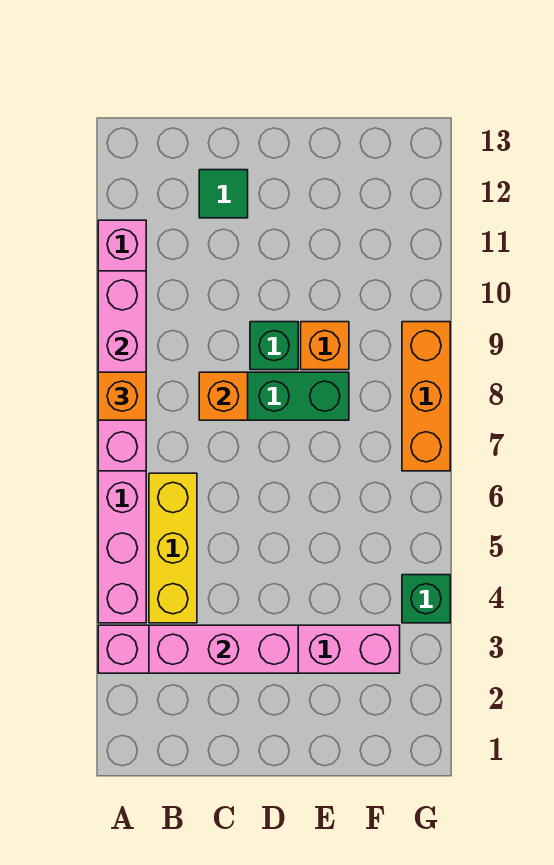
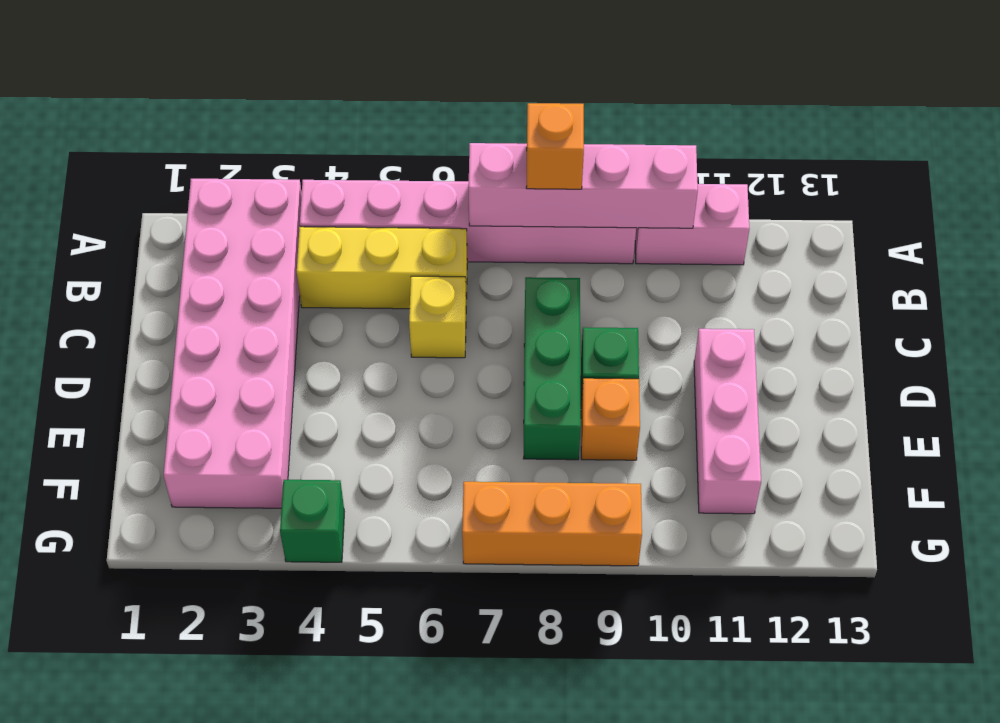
pink brick A3:F3 level 1 -> pink brick A2:F3 level 1
pink brick B3:D3 level 2 -> pink brick D11:F11 level 1
none -> yellow brick C6 level 1
orange brick C8 level 2 -> none
green tile C12 level 1 -> none

